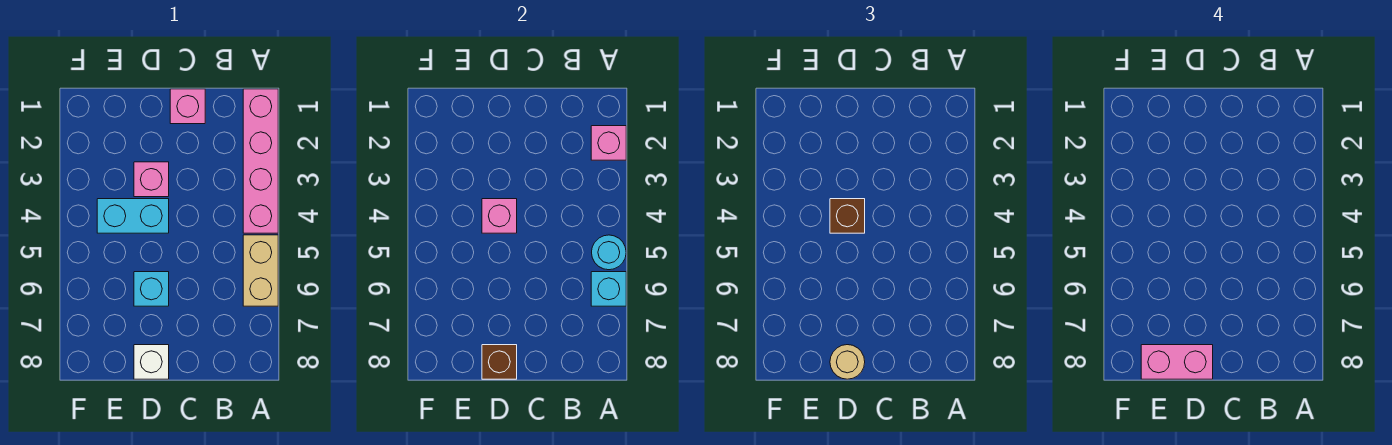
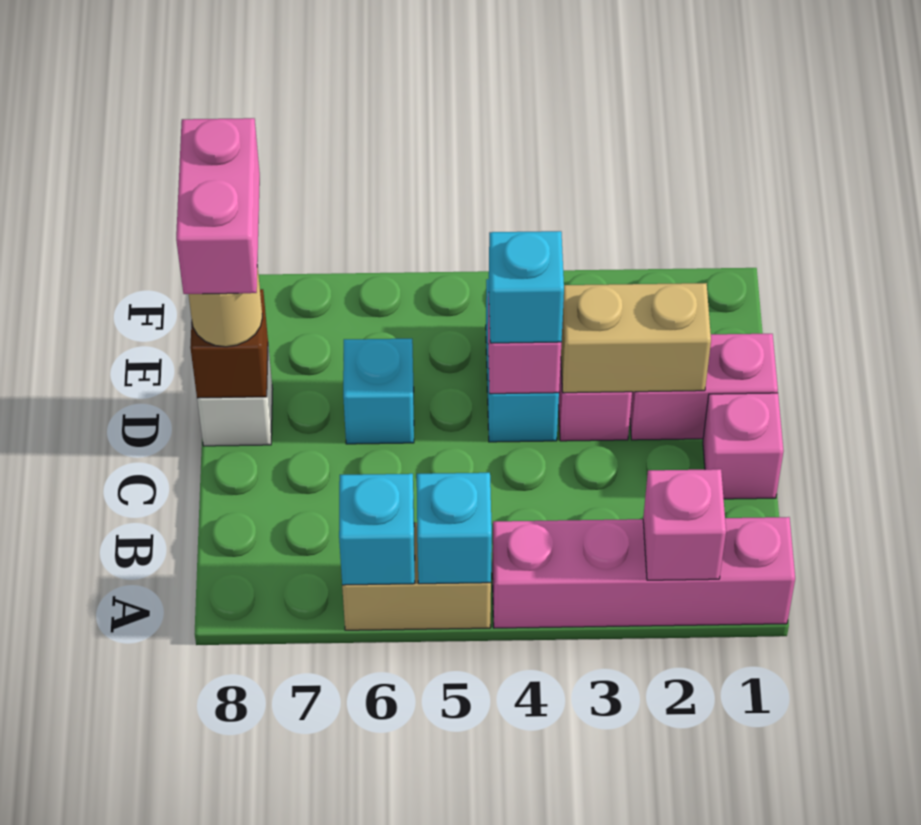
cyan round brick A5 level 2 -> cyan brick A5 level 2
none -> pink brick D1:D2 level 1
none -> tan brick D2:D3 level 2
brown brick D4 level 3 -> cyan brick D4 level 3

